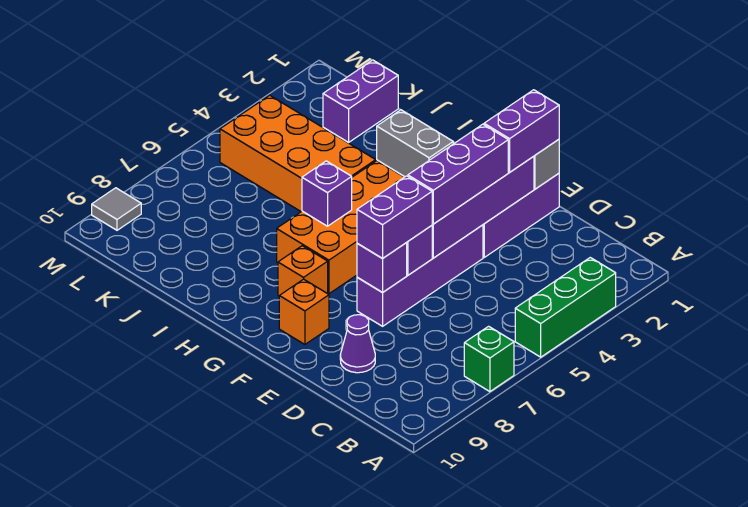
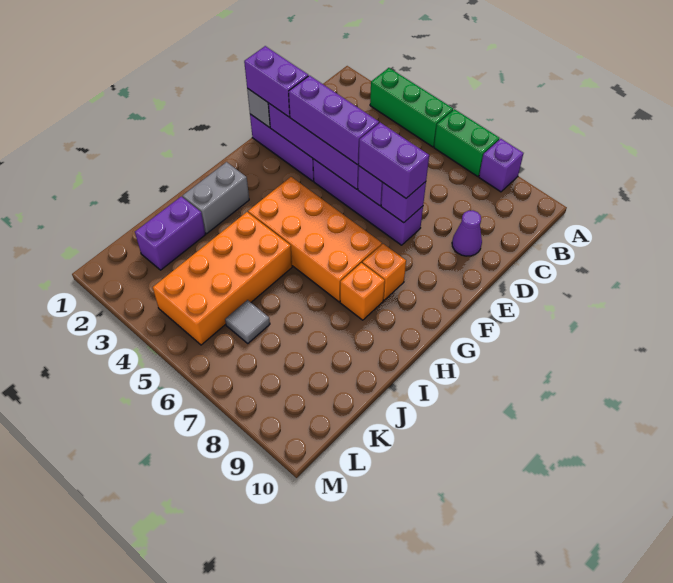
green brick A7 level 1 -> green brick A6:A7 level 1
orange brick F9 level 1 -> orange brick H8 level 1
purple brick H6 level 2 -> purple brick A8 level 1
purple brick K1:K2 level 1 -> purple brick J2:K2 level 1
grey tile M9 level 1 -> grey tile K6 level 1

